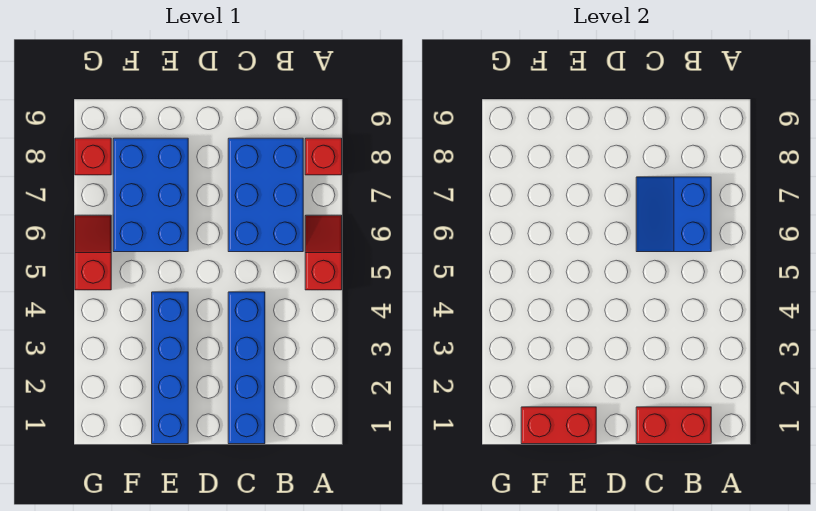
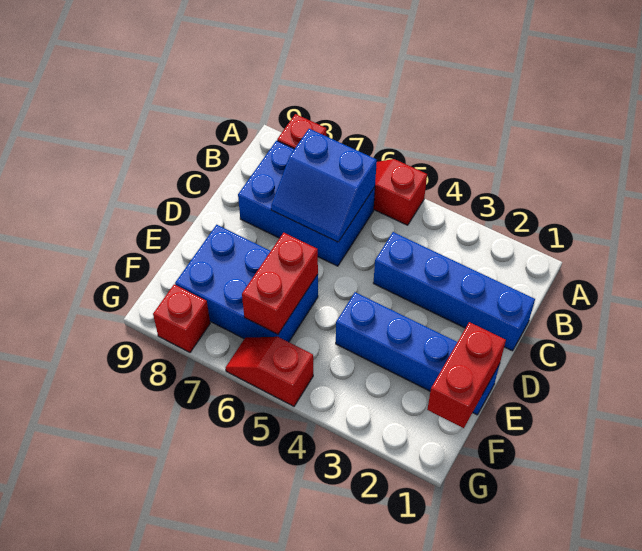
red brick B1:C1 level 2 -> red brick E6:F6 level 2

